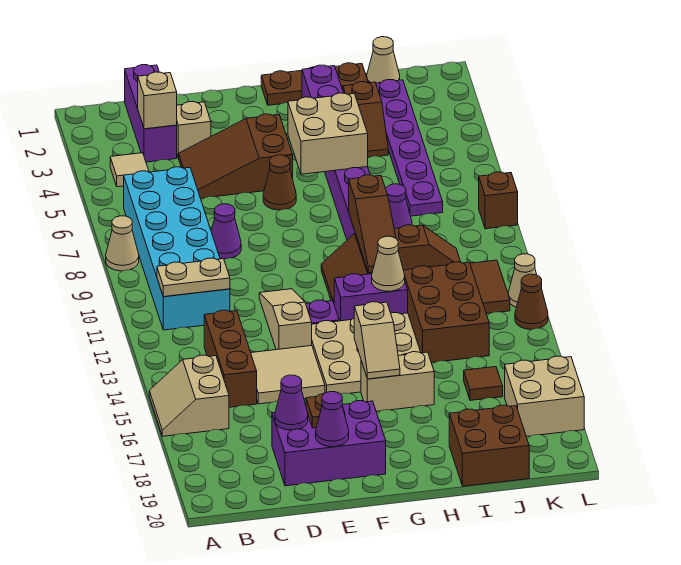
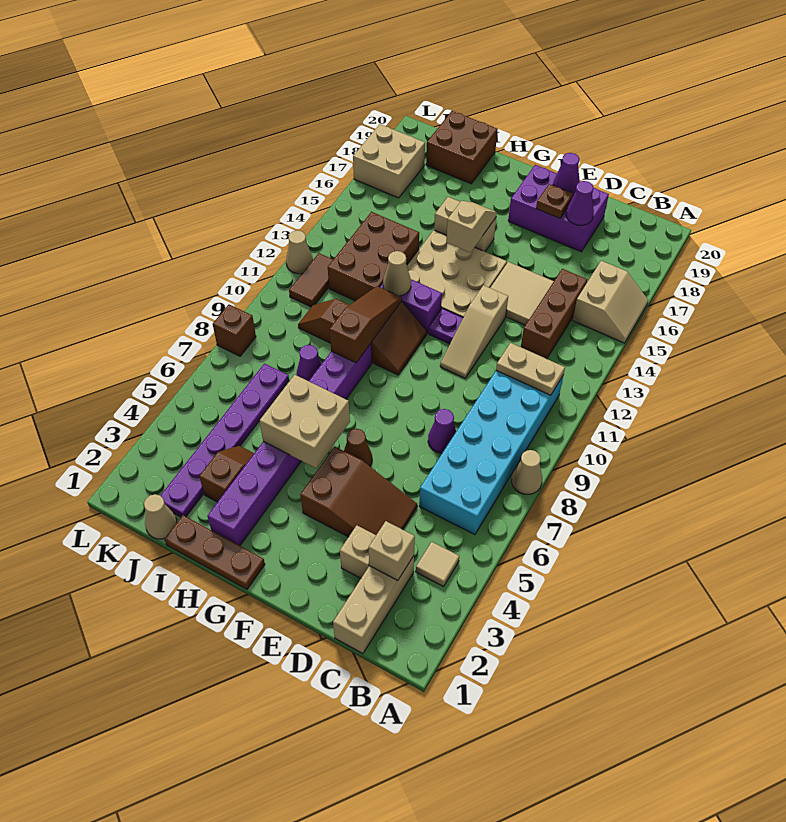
purple brick C1:C3 level 1 -> tan brick C1:C3 level 1
brown tile J16 level 1 -> none
brown cone L13 level 1 -> none

